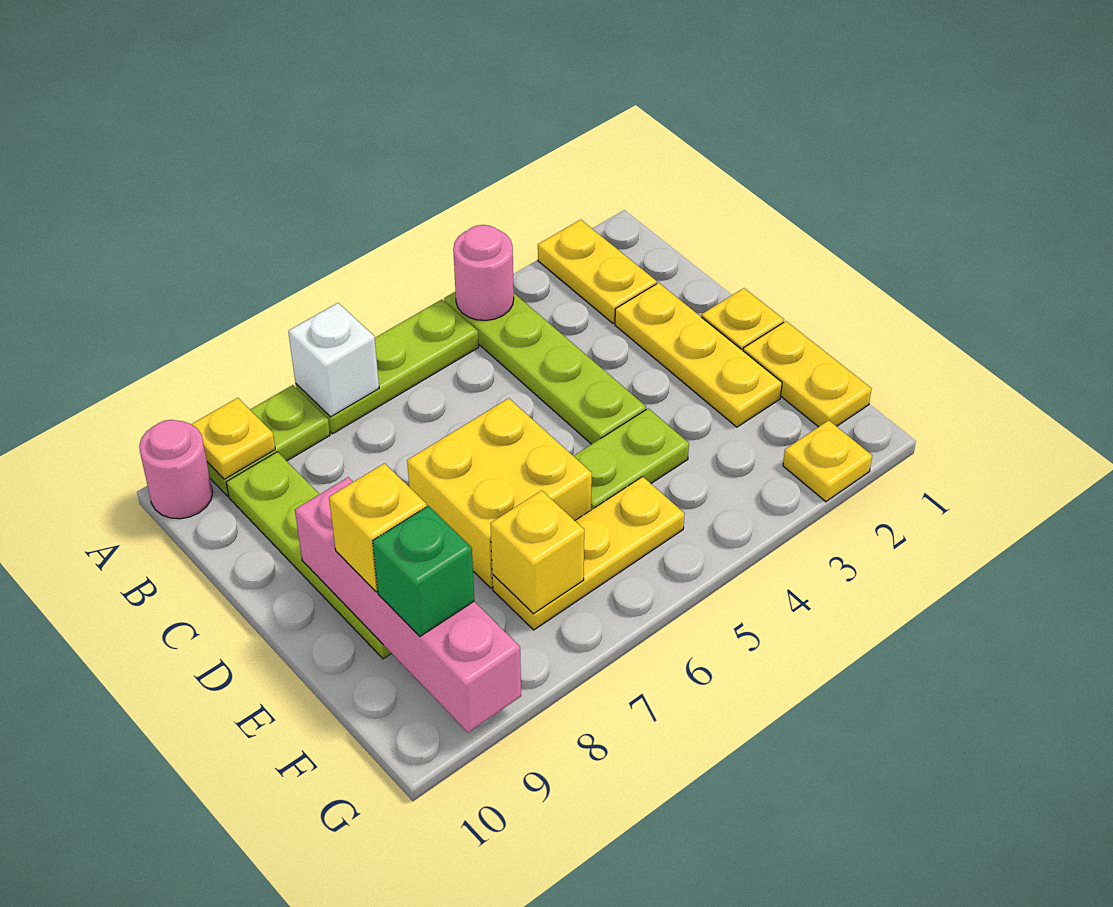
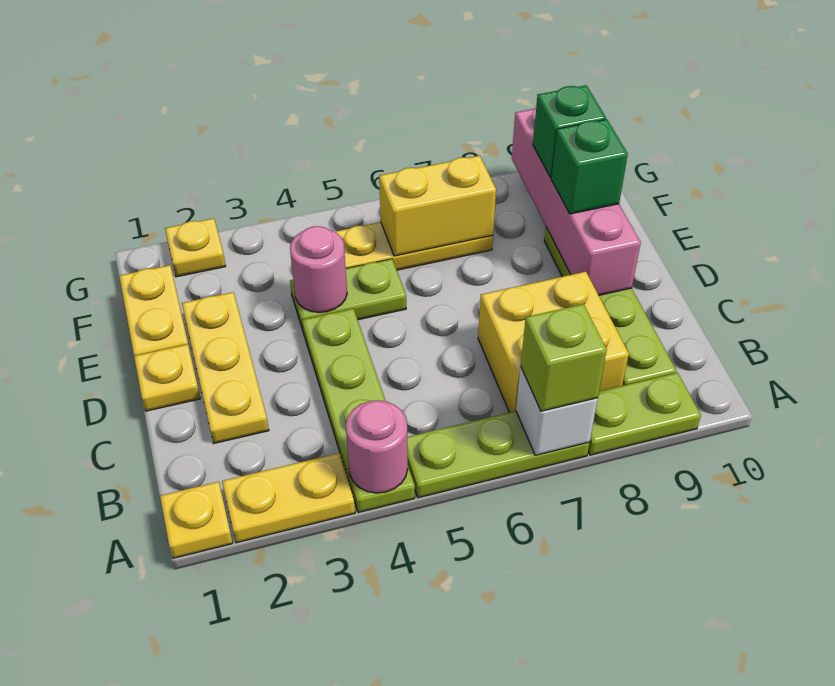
yellow plate A2:B2 level 1 -> yellow plate A2:A3 level 1
none -> lime brick A7 level 3
yellow plate A9 level 2 -> yellow plate A1 level 1
pink round brick A10 level 1 -> pink round brick E4 level 2
yellow brick D6:E7 level 1 -> yellow brick B7:C8 level 1
yellow brick E9 level 3 -> green brick E9 level 3
yellow brick F7 level 2 -> yellow brick F6:F7 level 2

